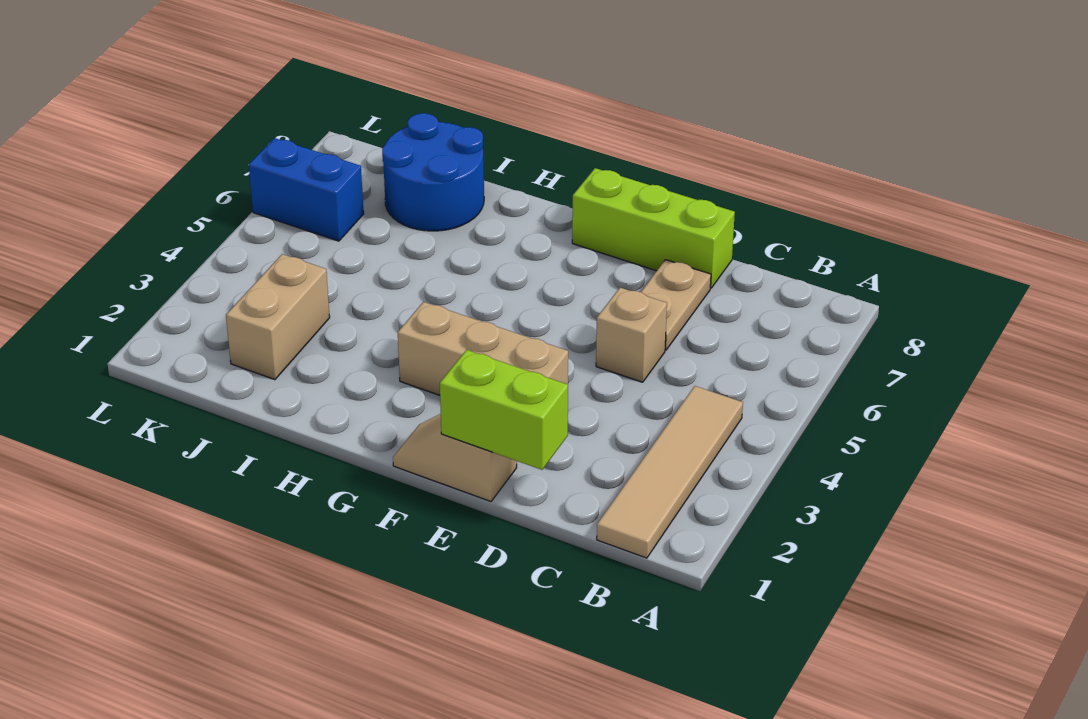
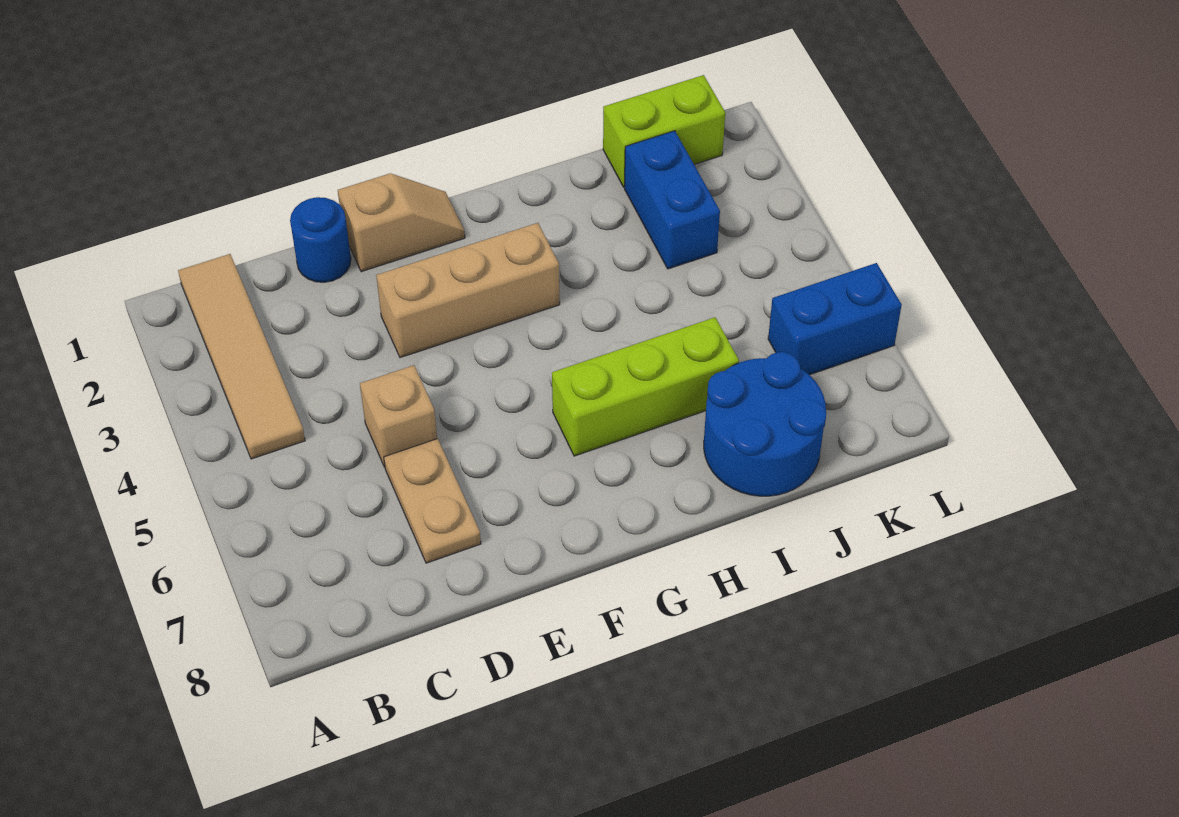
none -> blue round brick D1 level 1
lime brick D1:E1 level 2 -> lime brick J1:K1 level 1
lime brick D8:F8 level 1 -> lime brick G6:I6 level 1
tan brick J2:J3 level 1 -> blue brick J2:J3 level 1

